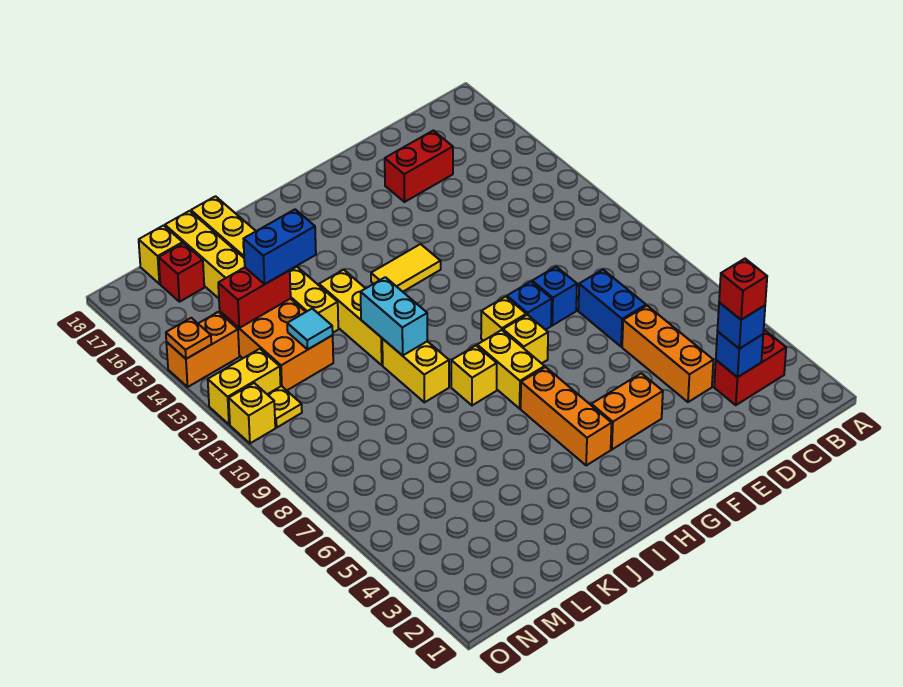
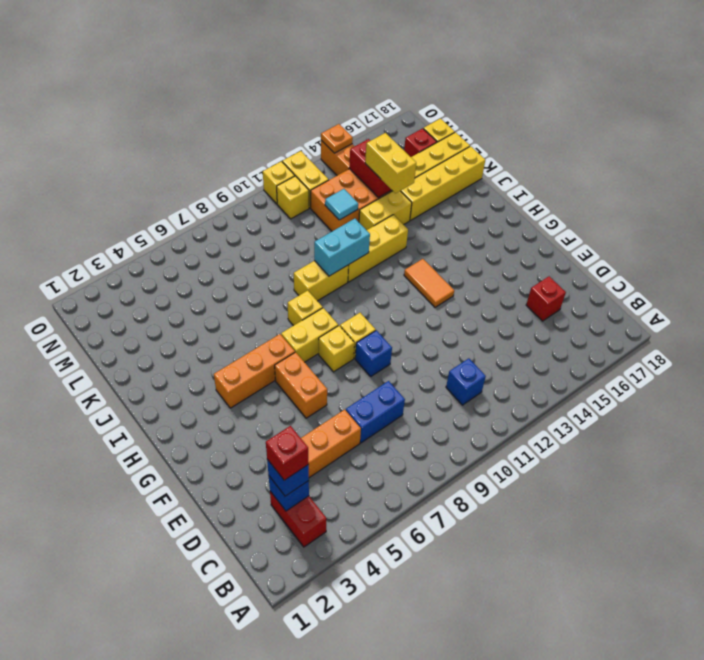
red brick D16:E16 level 1 -> red brick D16 level 1
blue brick E9 level 1 -> blue brick C11 level 1
orange brick F4:G4 level 1 -> orange brick F6:G6 level 1
yellow tile G13:H13 level 1 -> orange tile G13:H13 level 1
blue brick K14:L14 level 3 -> yellow brick K14:L14 level 3
yellow plate N11 level 1 -> yellow brick N11 level 1

